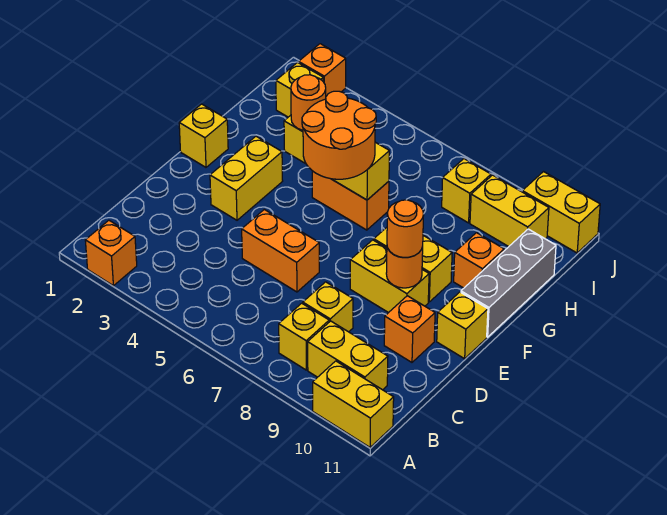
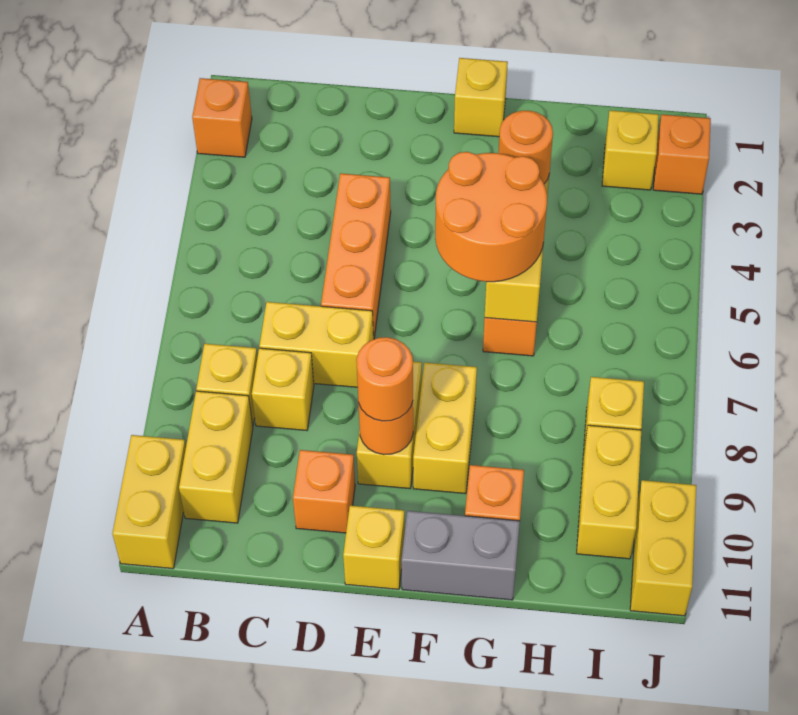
orange brick D5:D6 level 1 -> orange brick D4:D6 level 1
yellow brick E3:F3 level 1 -> yellow brick C7:D7 level 1
grey brick F11:H11 level 1 -> grey brick F11:G11 level 1

